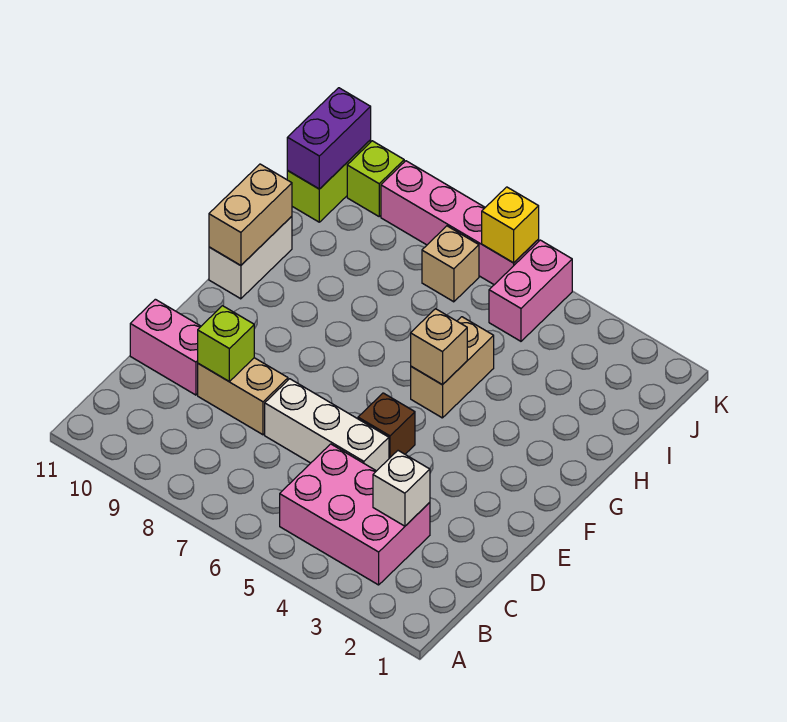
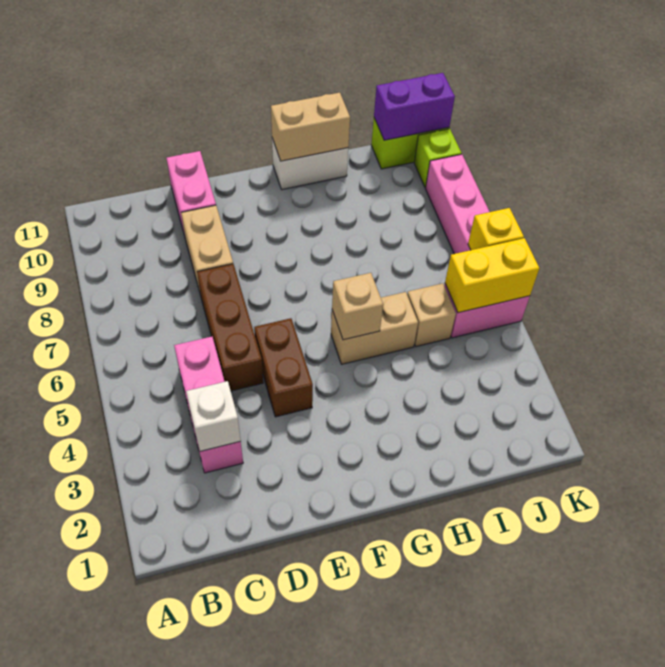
pink brick B3:C5 level 1 -> pink brick C3:C5 level 1
white brick D5:D7 level 1 -> brown brick D5:D7 level 1
lime brick D9 level 2 -> none
brown brick E5 level 1 -> brown brick E4:E5 level 1
none -> yellow brick J5:K5 level 2
tan brick J7 level 1 -> tan brick I5 level 1

